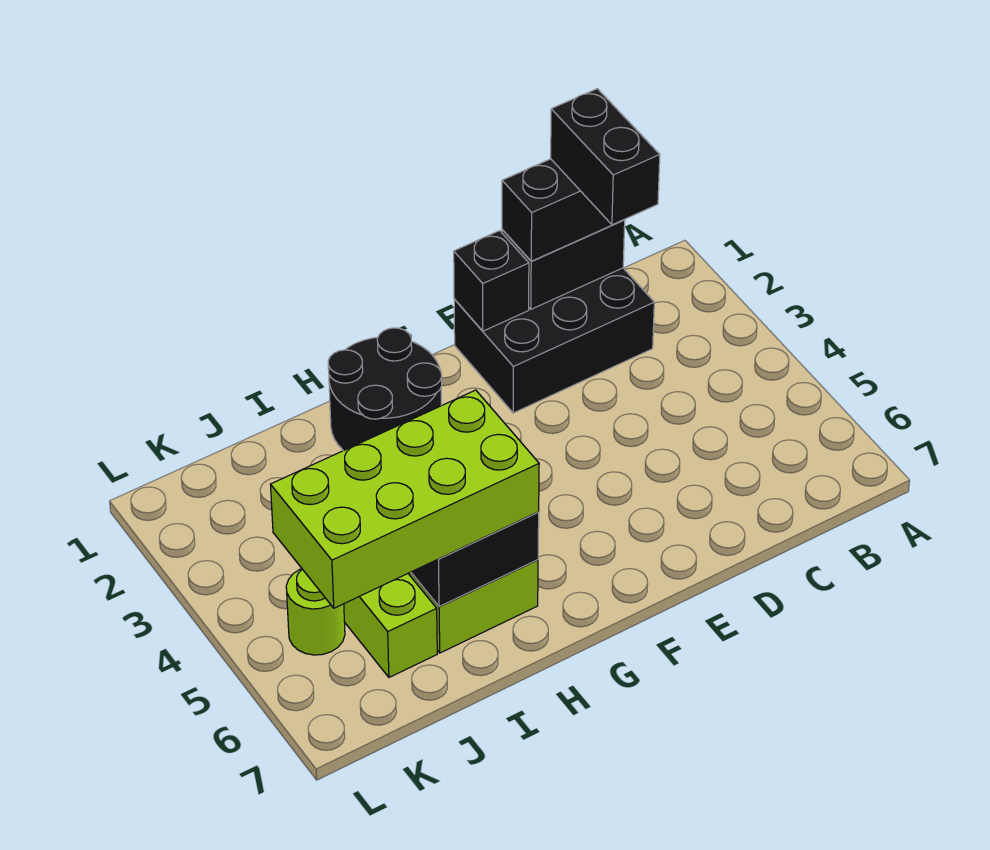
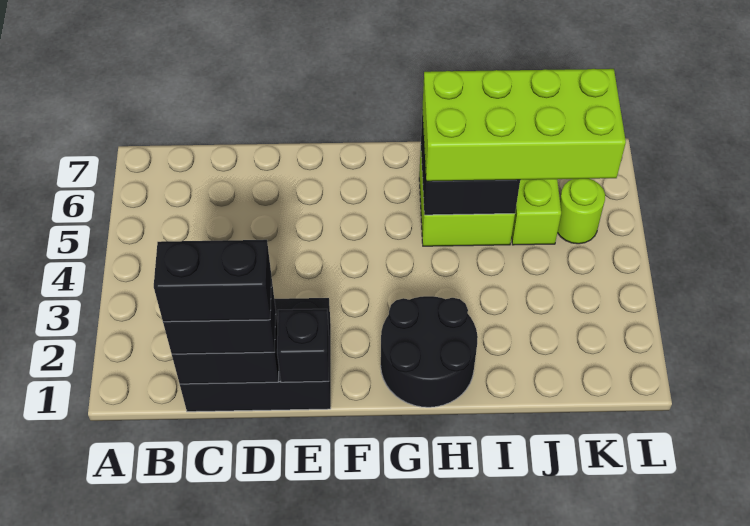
black brick C1:C2 level 4 -> black brick C1:D1 level 4

